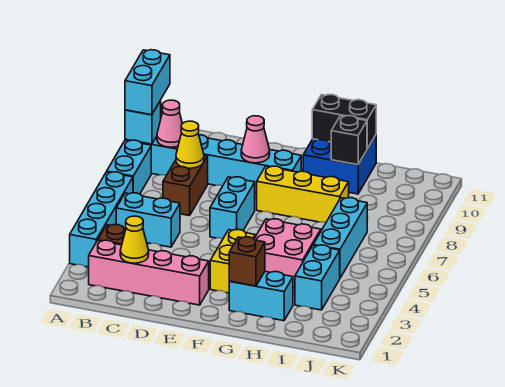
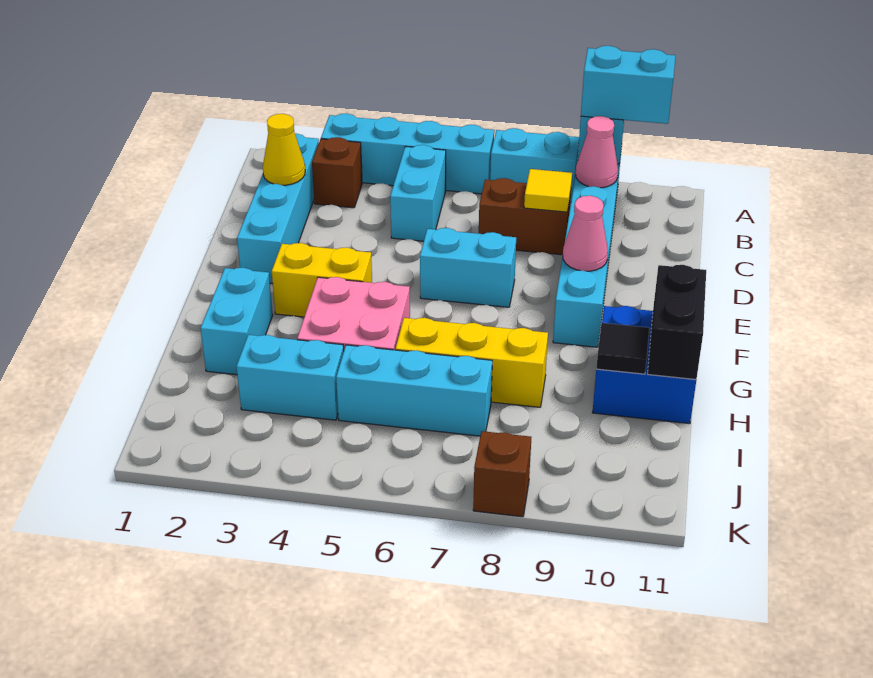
pink brick B2:E2 level 1 -> cyan brick B2:E2 level 1
yellow cone C8 level 2 -> yellow tile C8 level 2
yellow brick F8:H8 level 1 -> yellow brick H6:H8 level 1
brown brick G2 level 2 -> brown brick K8 level 1
black brick H10 level 2 -> black tile H10 level 2

